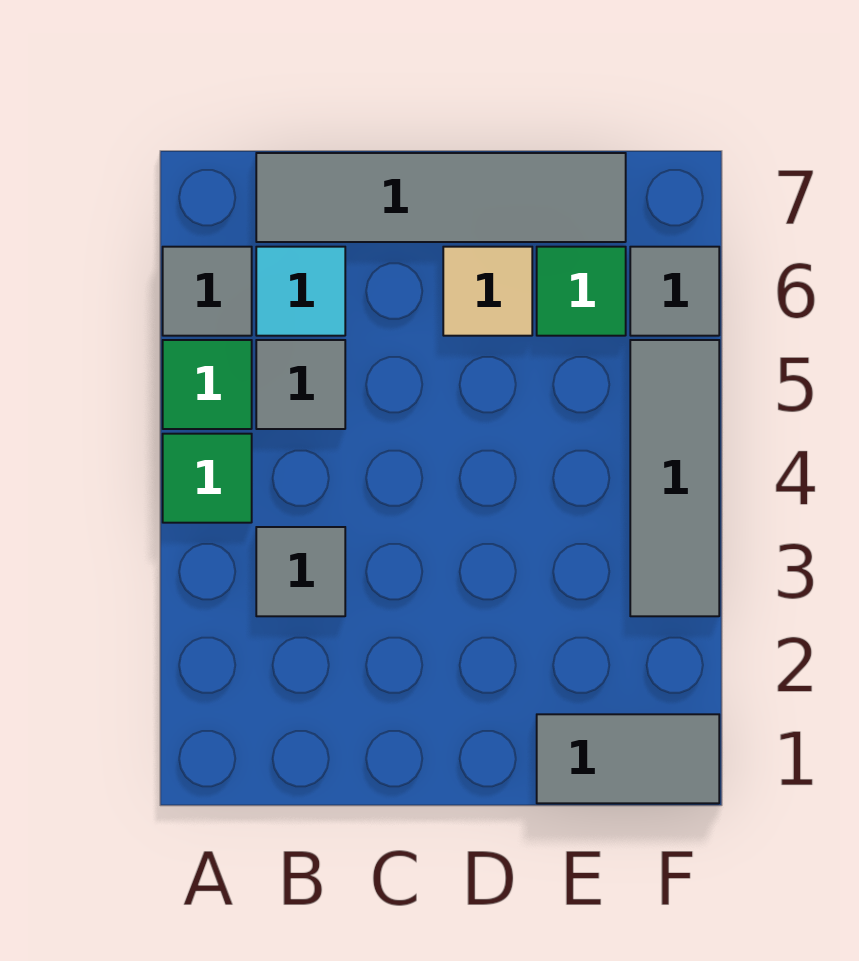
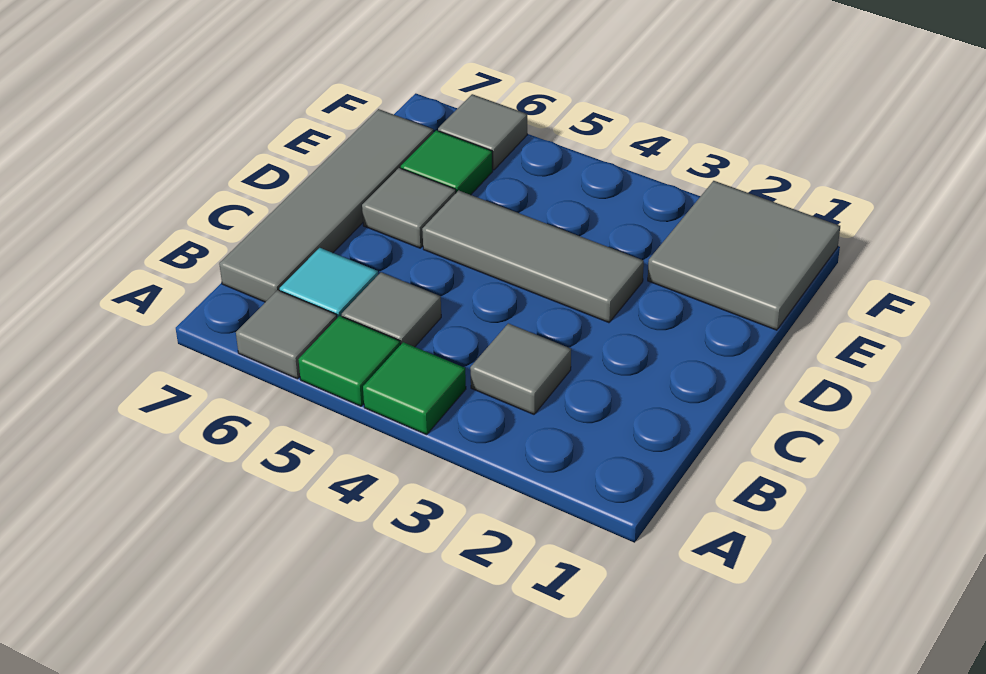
tan tile D6 level 1 -> grey tile D6 level 1
grey tile E1:F1 level 1 -> grey tile E1:F2 level 1
grey tile F3:F5 level 1 -> grey tile D3:D5 level 1

